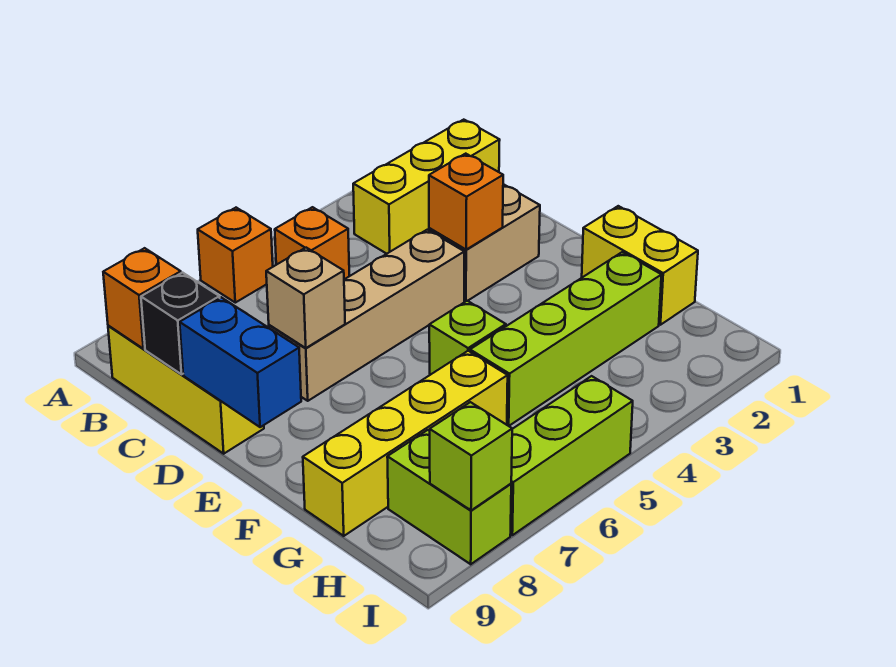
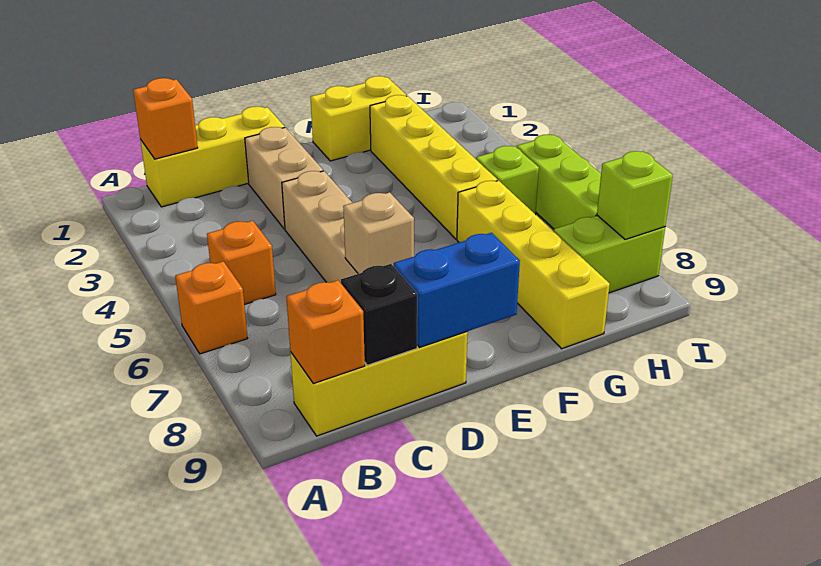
yellow brick B1:B3 level 1 -> yellow brick B1:D1 level 1
orange brick D3 level 2 -> orange brick B1 level 2
lime brick F5 level 1 -> lime brick H5 level 1
lime brick G2:G5 level 1 -> yellow brick G2:G5 level 1

